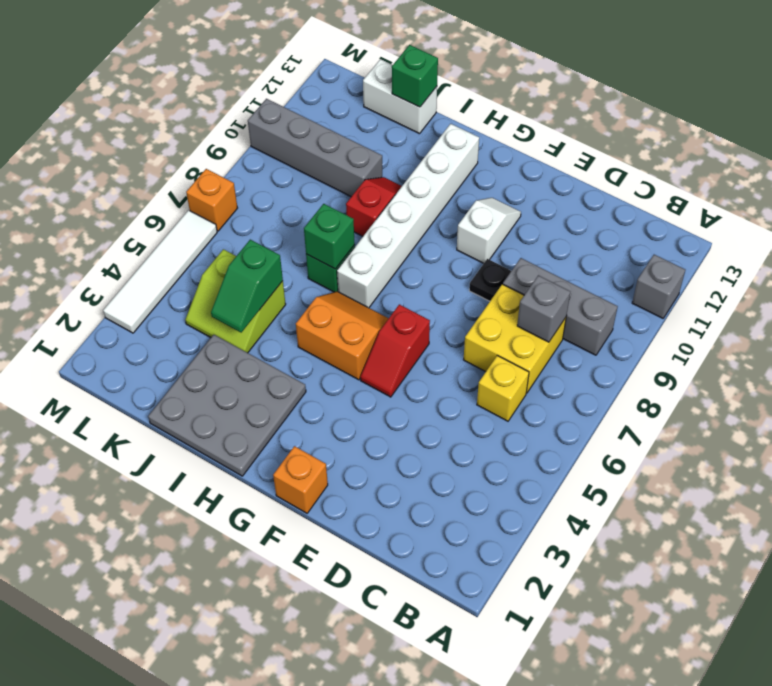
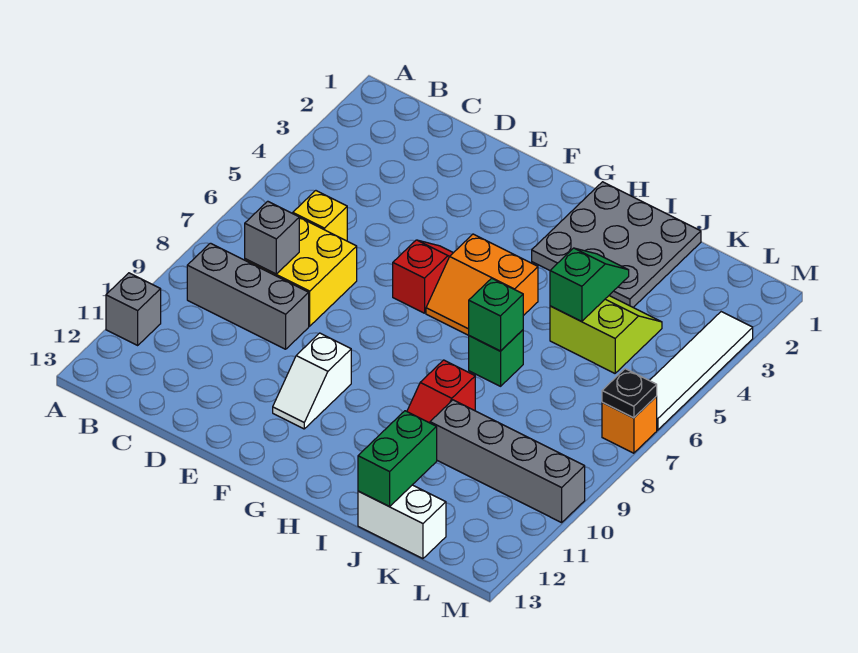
black plate E9 level 1 -> black plate M7 level 2
orange brick F1 level 1 -> none
white brick H7:H12 level 1 -> none
green brick J13 level 2 -> green brick J12:J13 level 2

